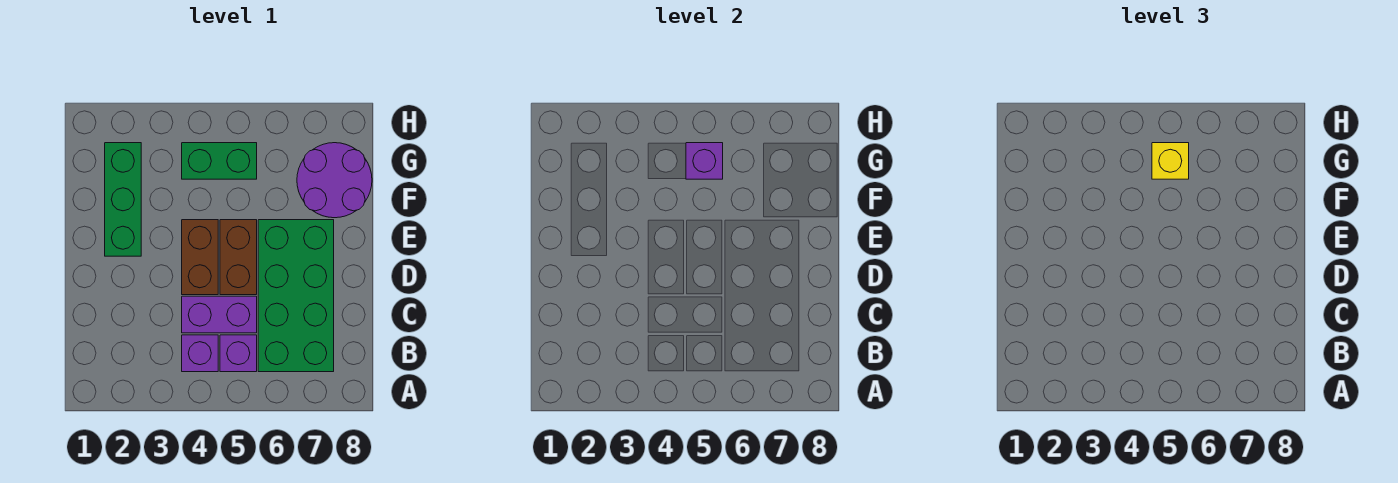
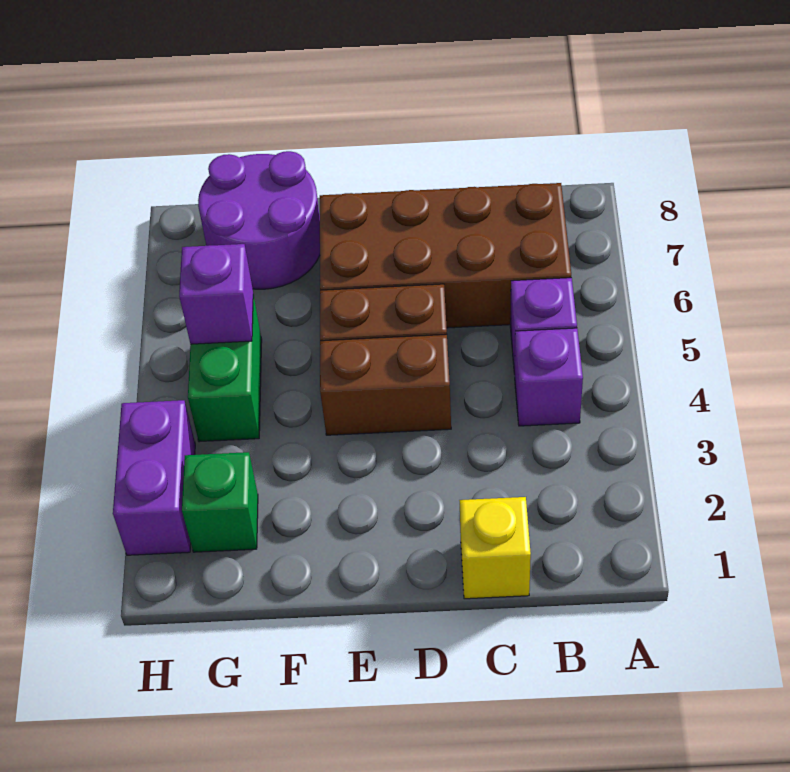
green brick B6:E7 level 1 -> brown brick B6:E7 level 1
purple brick C4:C5 level 1 -> purple brick H2:H3 level 1
green brick E2:G2 level 1 -> green brick G2 level 1
yellow brick G5 level 3 -> yellow brick C1 level 1

